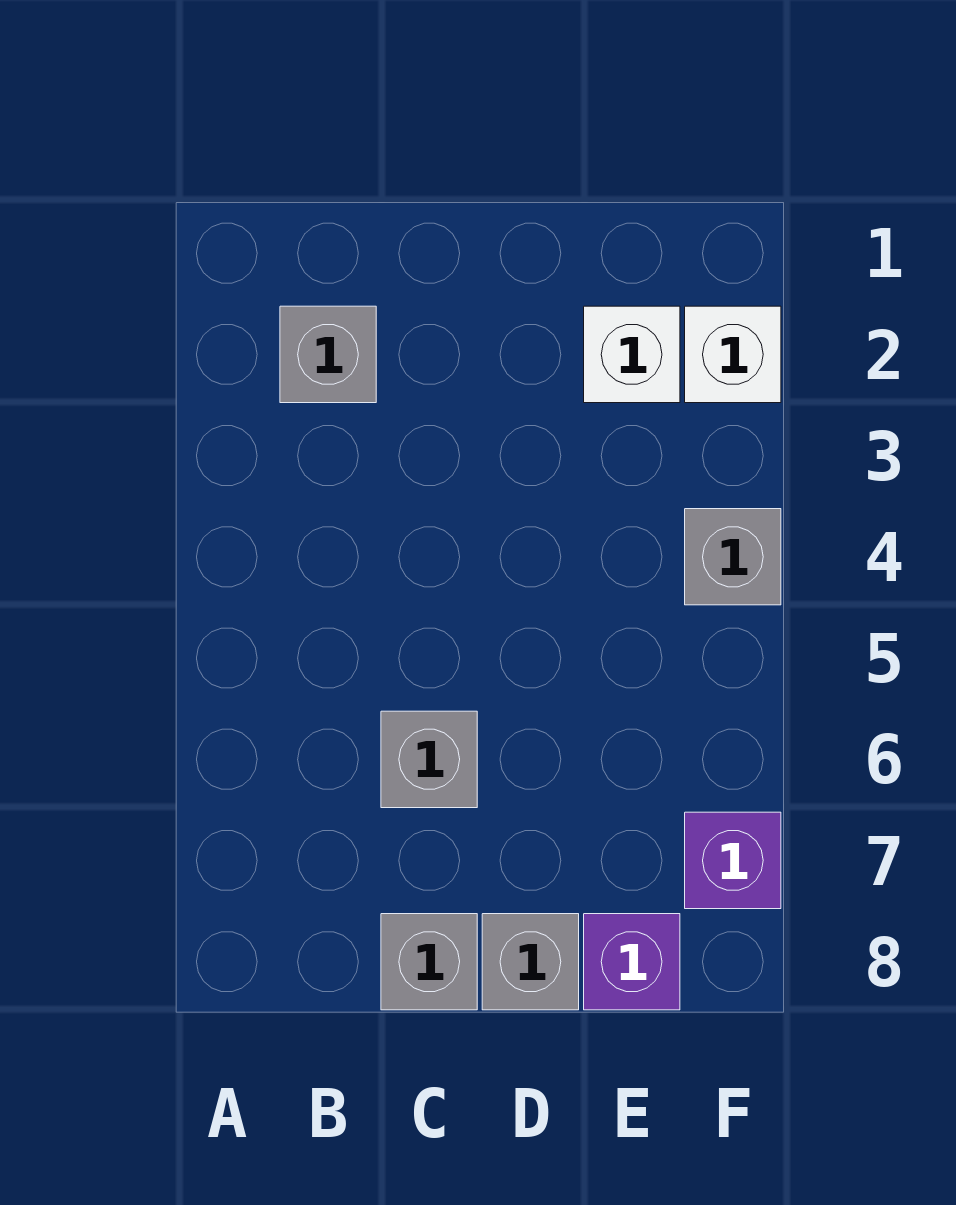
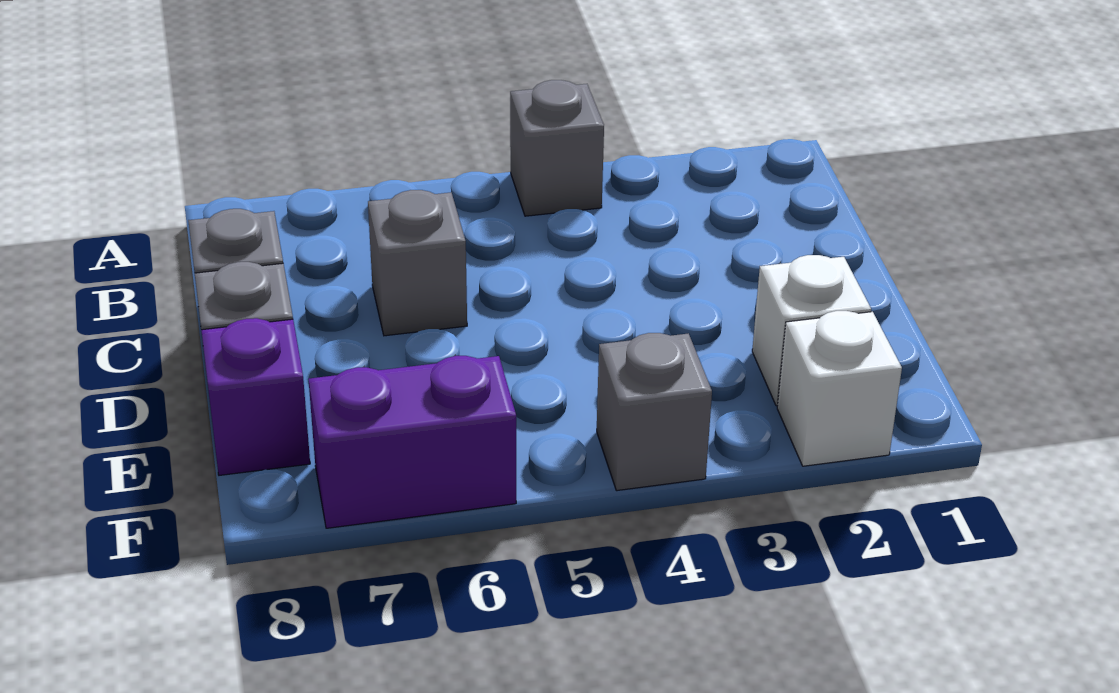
grey brick B2 level 1 -> grey brick A4 level 1
purple brick F7 level 1 -> purple brick F6:F7 level 1

